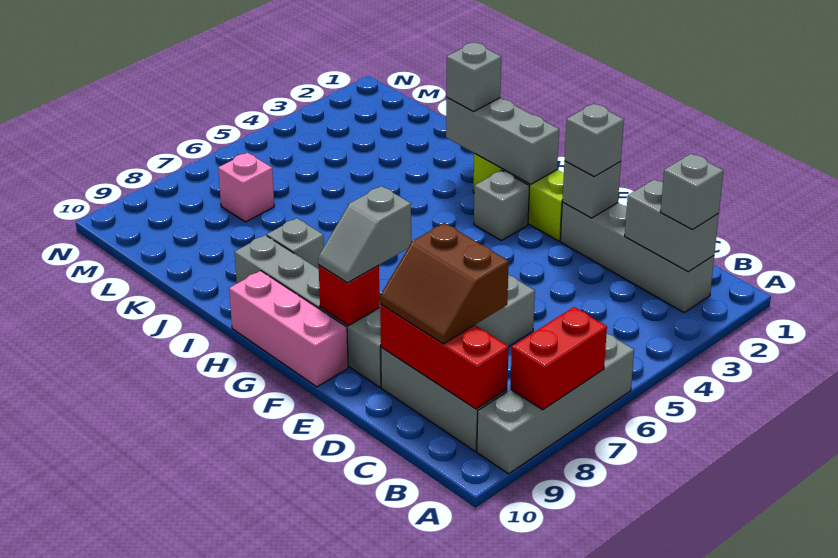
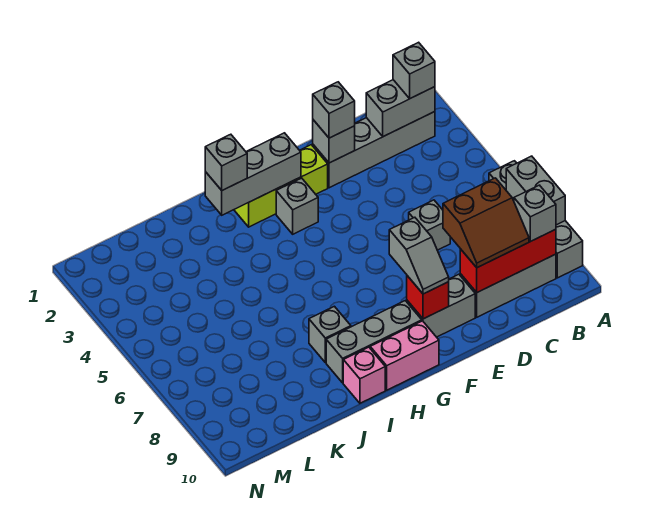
red brick A7:A8 level 2 -> grey brick A7:A8 level 2
none -> grey brick B9 level 3
pink brick F10:H10 level 1 -> pink brick G10:H10 level 1
pink brick L7 level 1 -> pink brick I10 level 1

